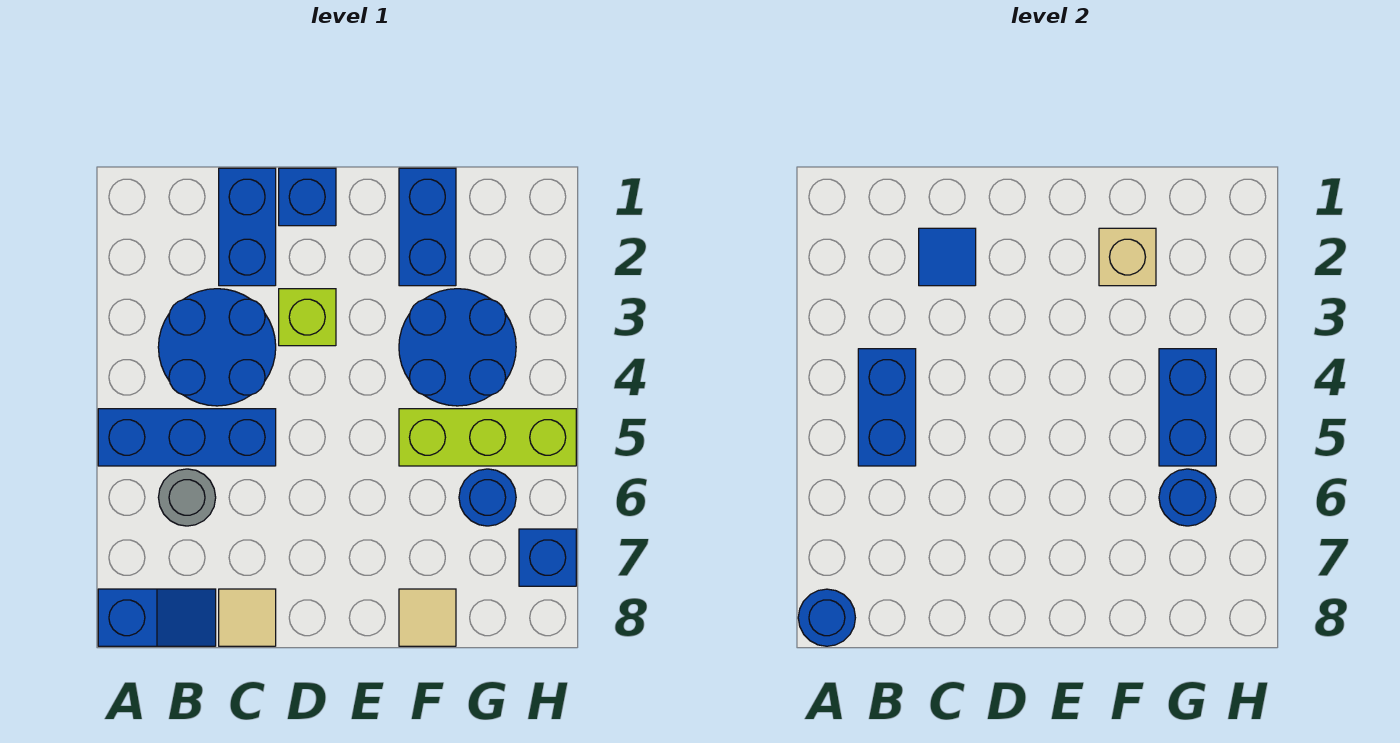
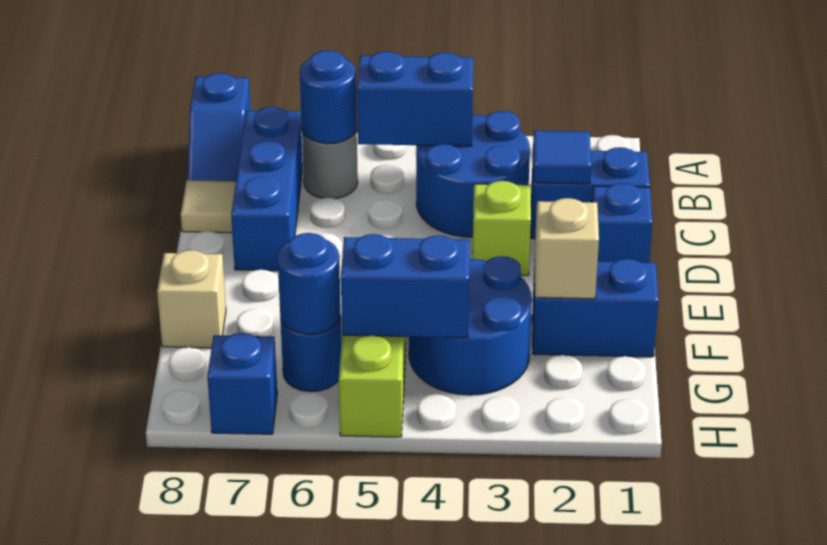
blue brick A5:C5 level 1 -> blue brick B7:D7 level 1
blue round brick A8 level 2 -> blue round brick B6 level 2
tan tile F8 level 1 -> tan brick F8 level 1

